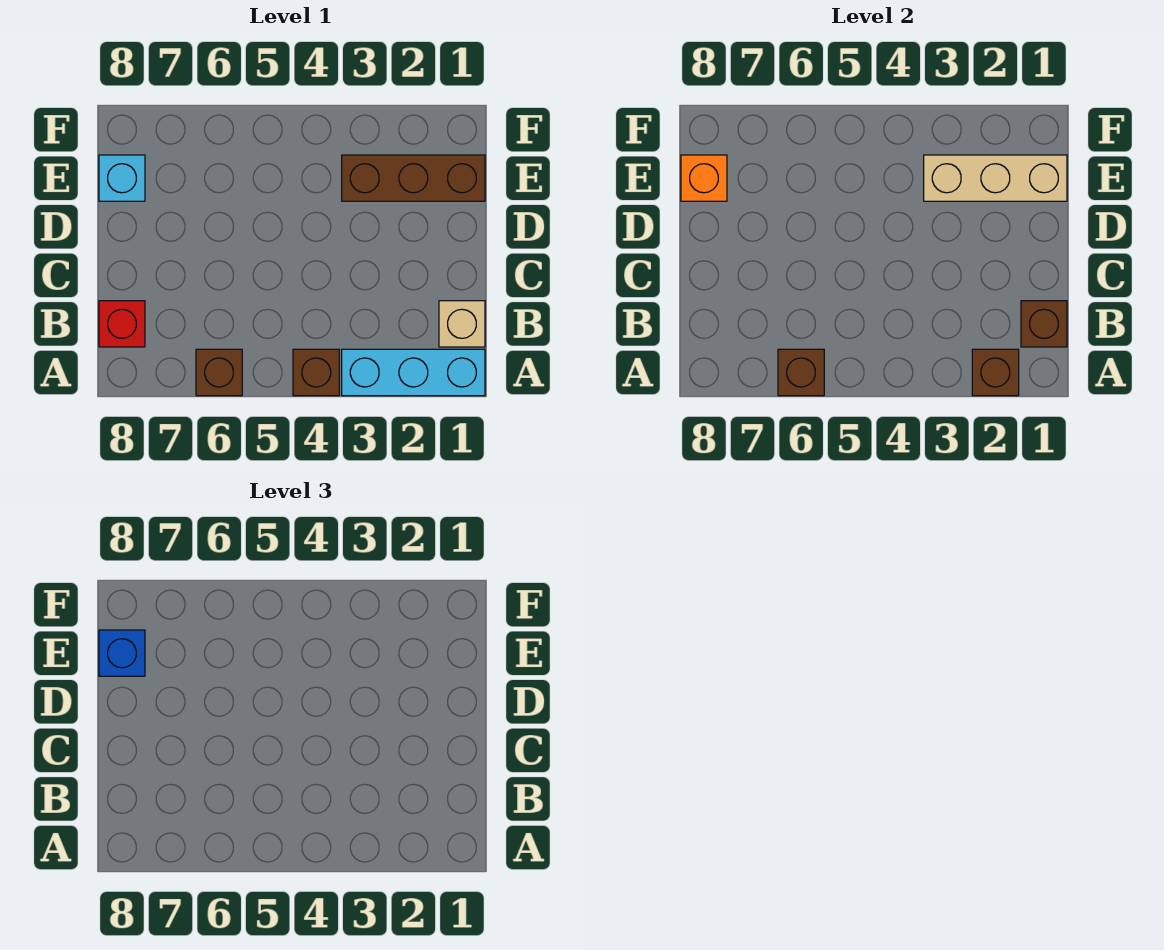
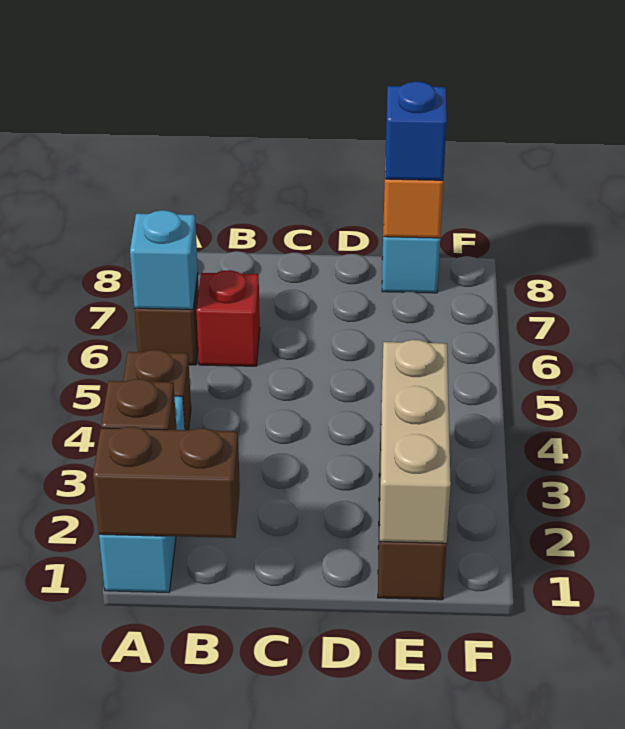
brown brick A6 level 2 -> cyan brick A6 level 2
tan brick B1 level 1 -> none
brown brick B1 level 2 -> brown brick A1:B1 level 2
red brick B8 level 1 -> red brick B6 level 1

